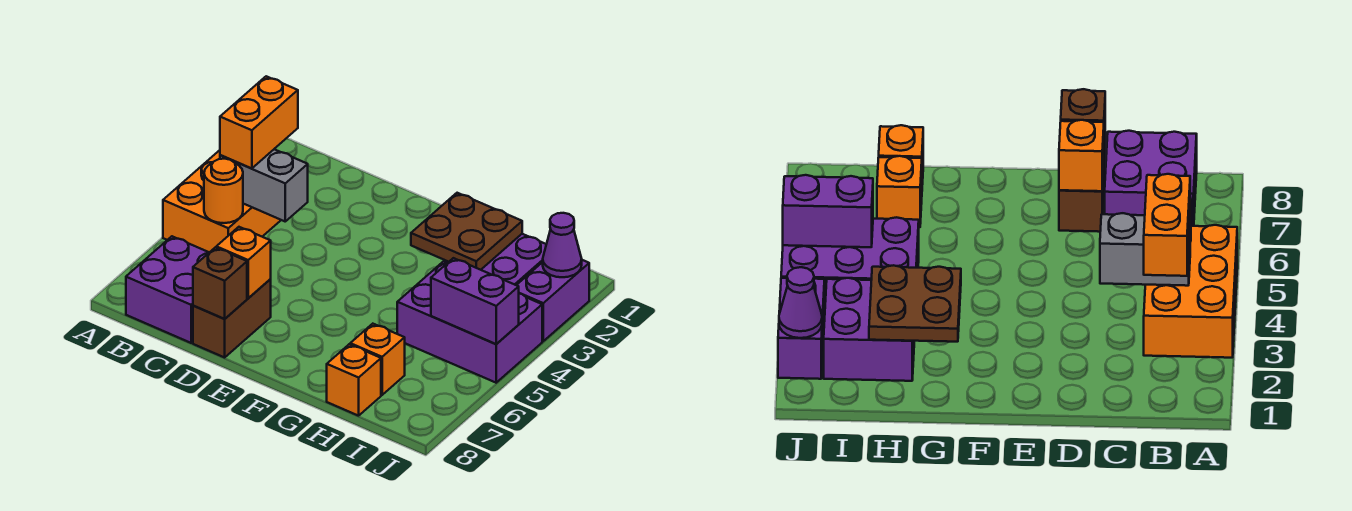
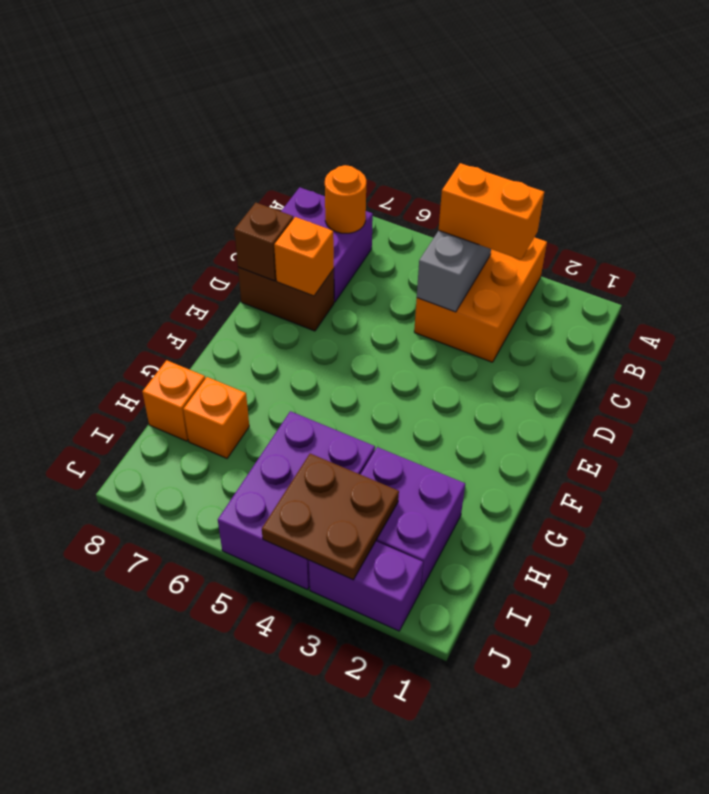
orange brick A3:B5 level 1 -> orange brick A3:C4 level 1
orange round brick B5 level 2 -> orange round brick B7 level 2
brown plate G2:H3 level 2 -> brown plate I3:J4 level 2
purple brick I5:J5 level 2 -> none
purple cone J2 level 2 -> none

